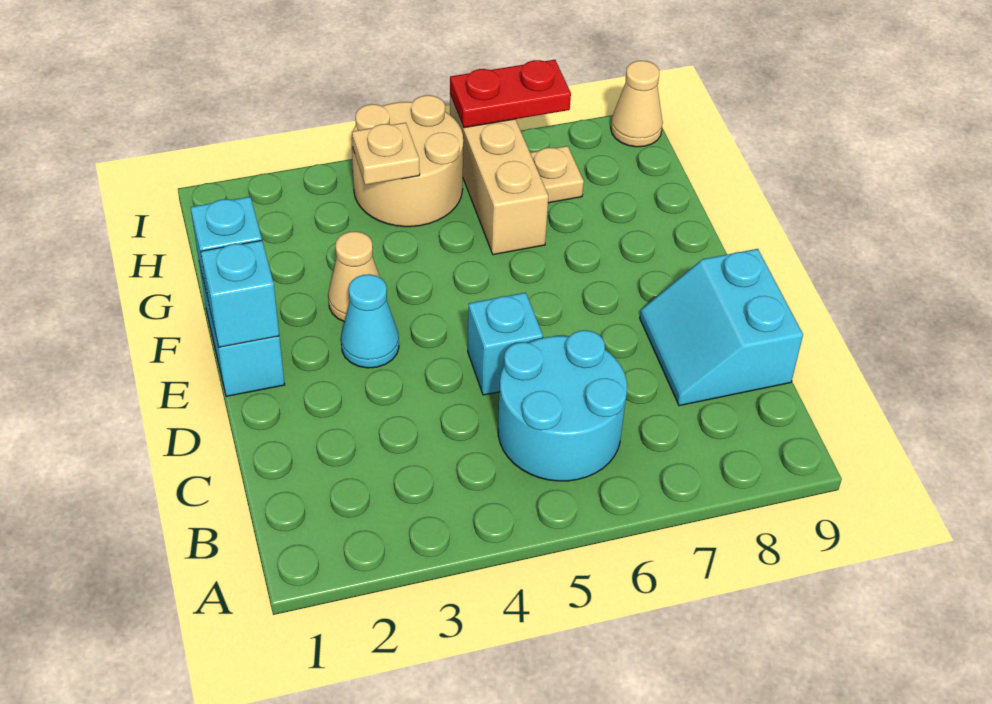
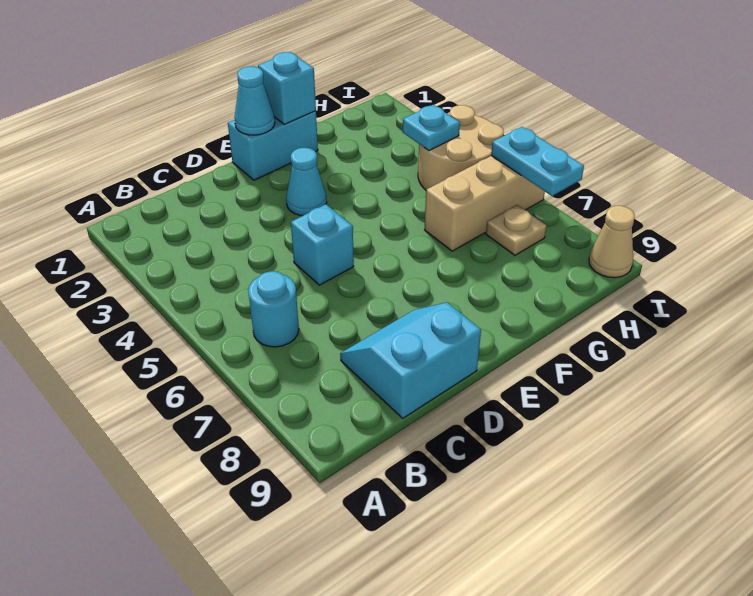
cyan round brick B5:C6 level 1 -> cyan round brick B6 level 1
cyan brick E1 level 2 -> cyan cone E1 level 2
tan cone F3 level 1 -> none
tan plate H4 level 2 -> cyan plate H4 level 2
red plate I6:I7 level 2 -> cyan plate I6:I7 level 2

